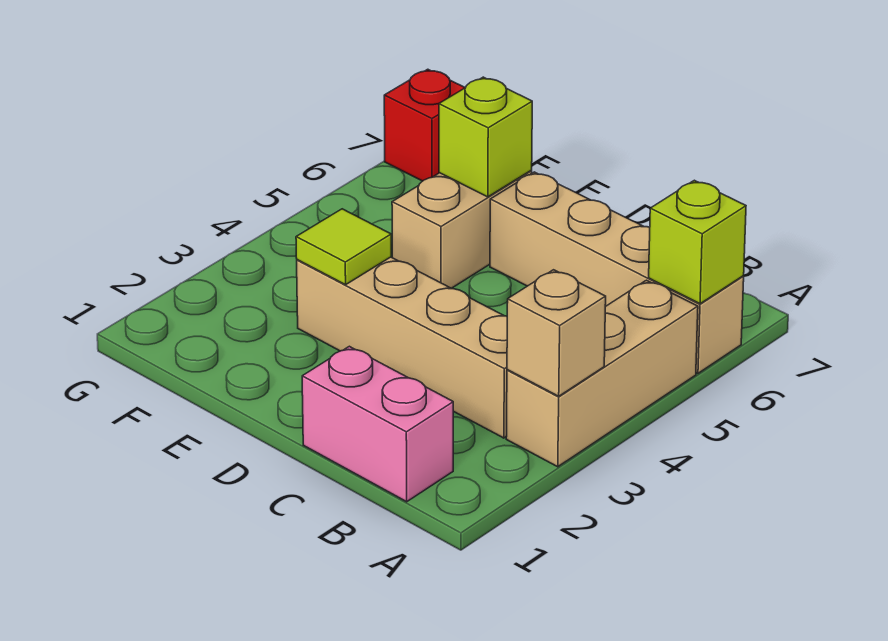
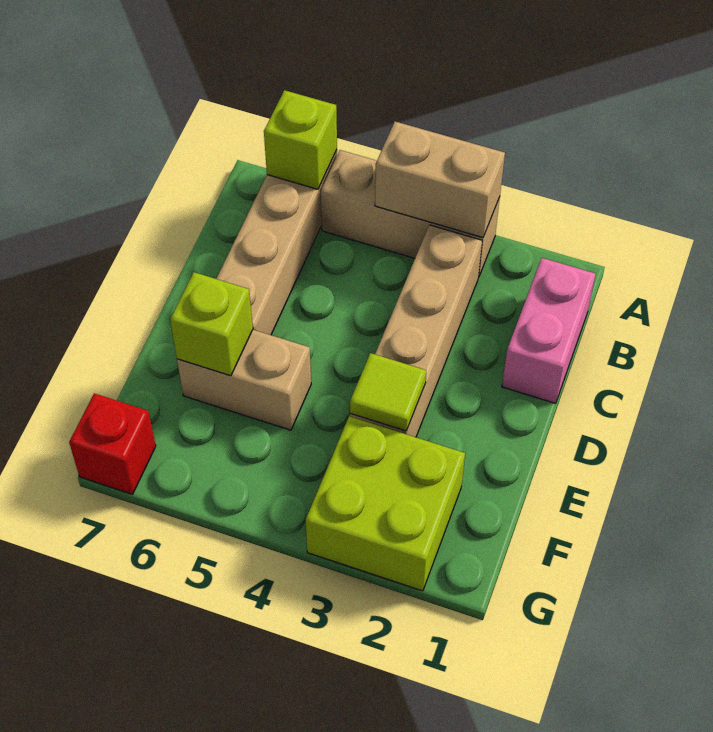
tan brick A3 level 2 -> tan brick A3:A4 level 2
none -> lime brick F2:G3 level 1

